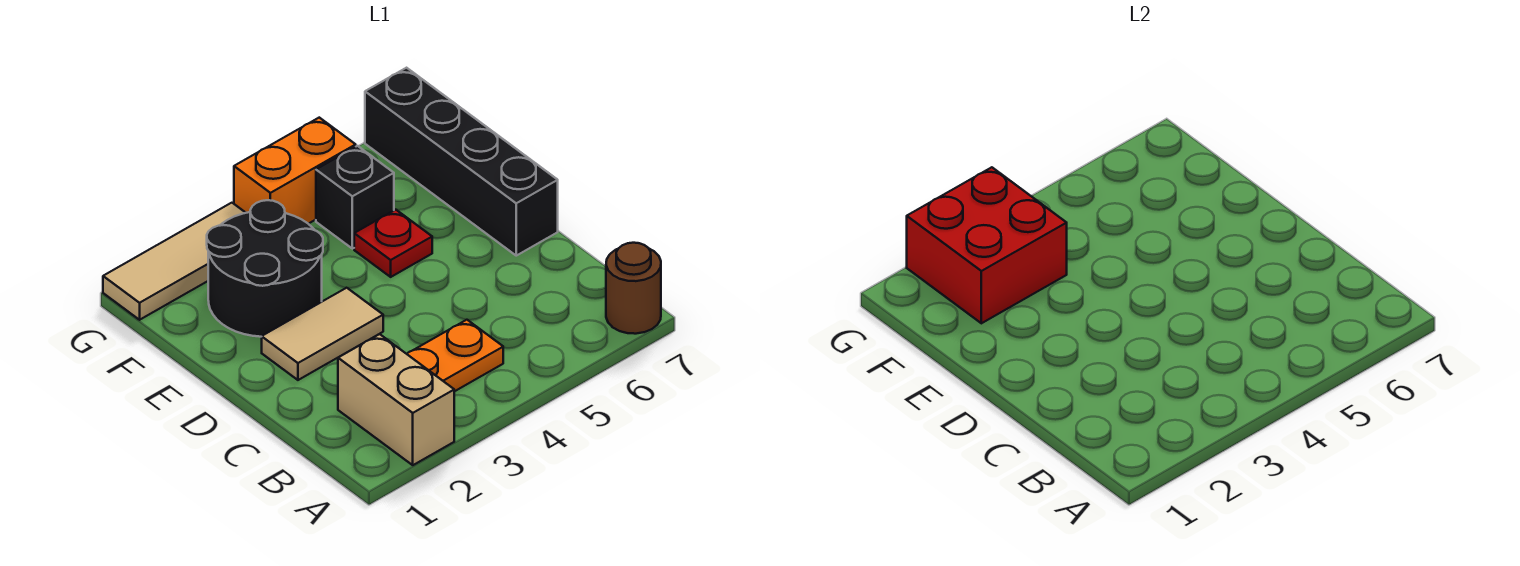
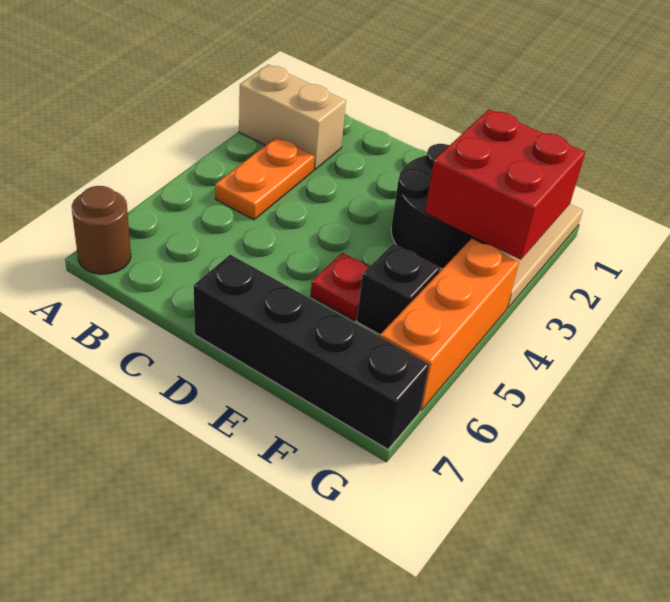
tan tile D2:D3 level 1 -> none
orange brick G4:G5 level 1 -> orange brick G4:G6 level 1

